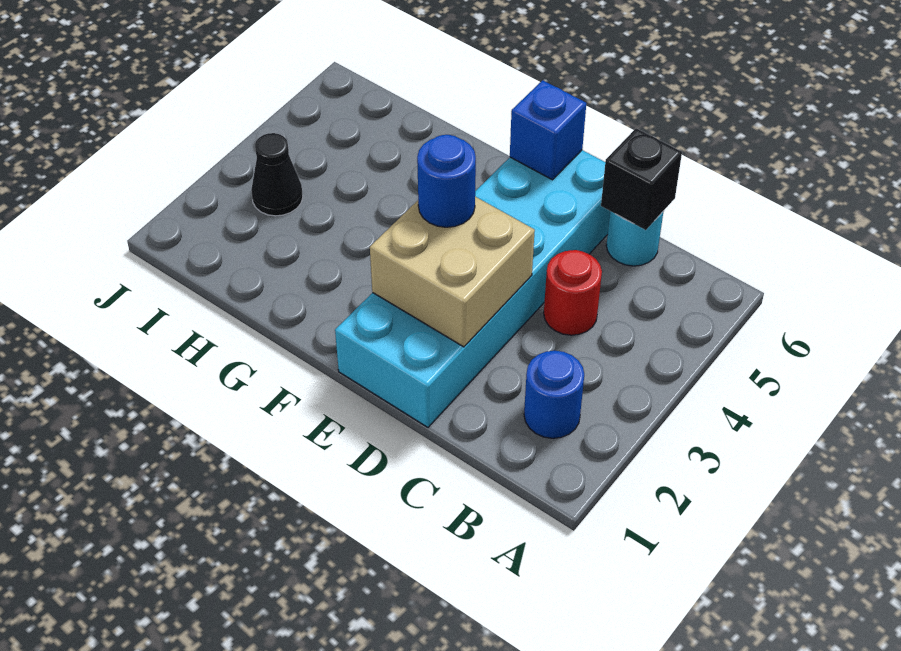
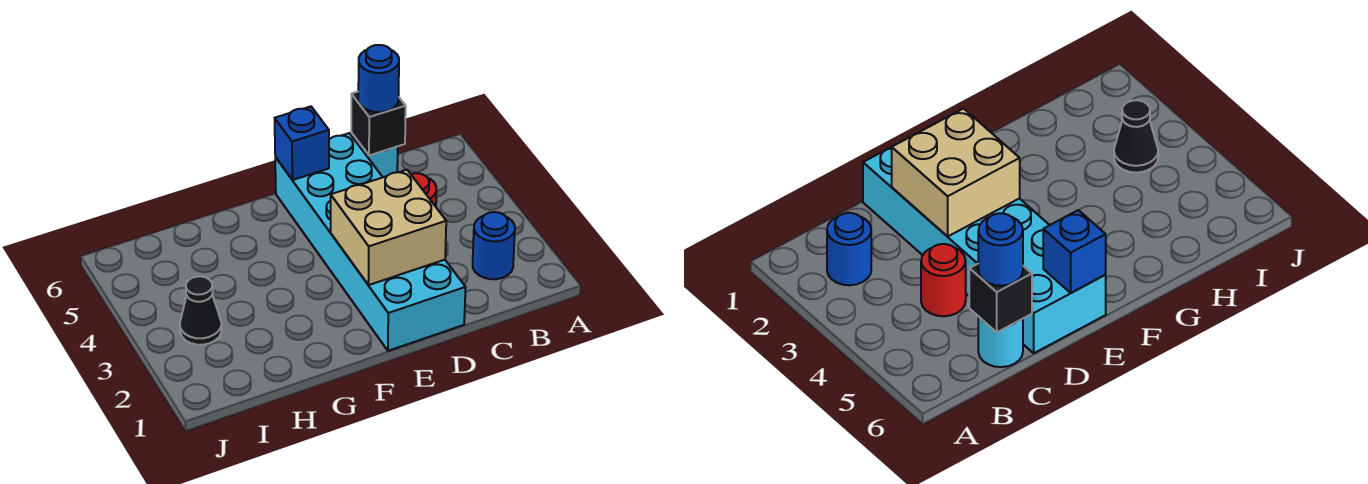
blue round brick E3 level 3 -> blue round brick C6 level 3

